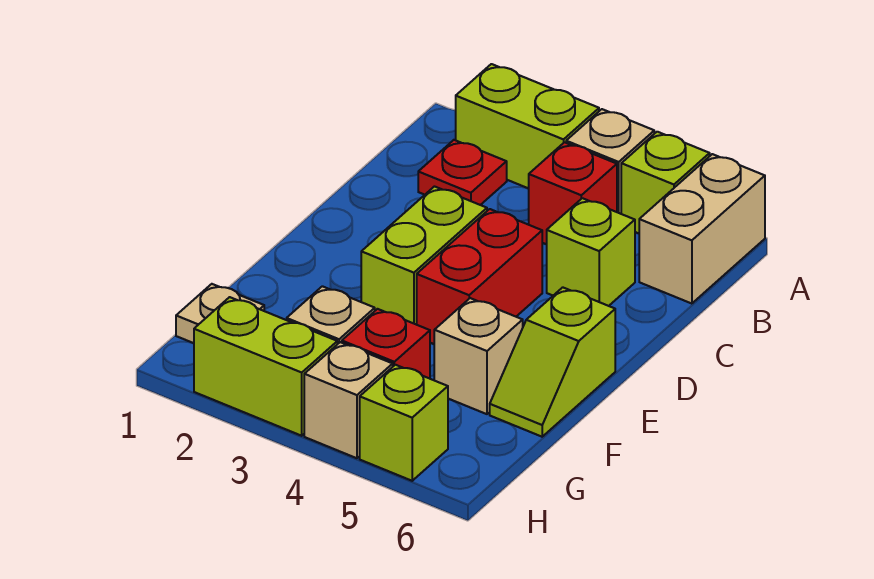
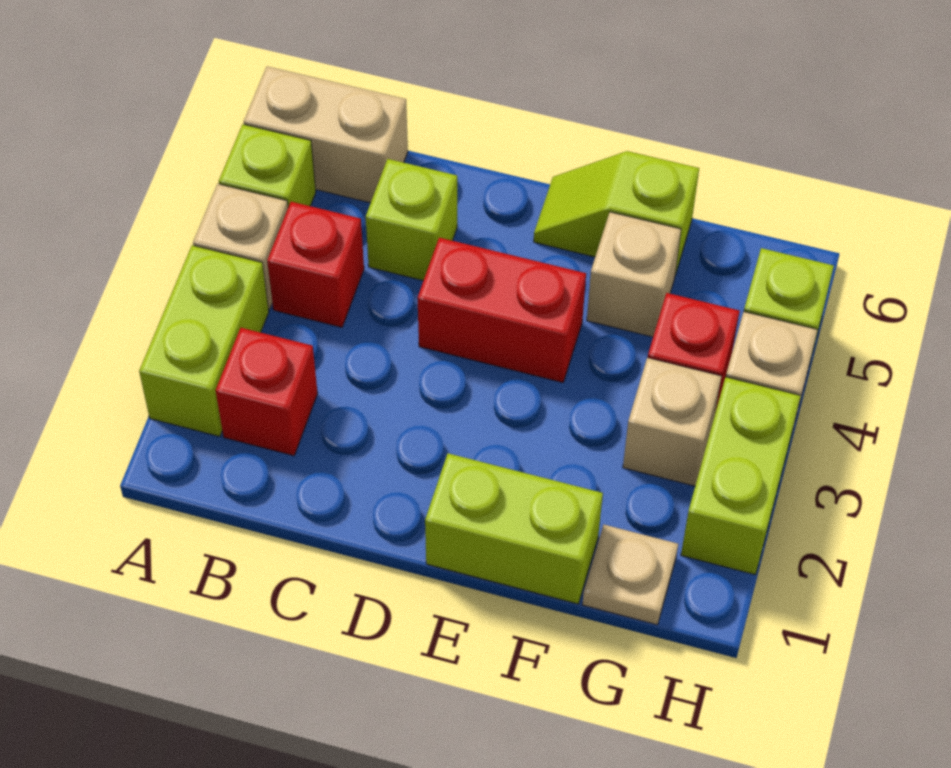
red plate B2 level 1 -> red brick B2 level 1
lime brick D3:E3 level 1 -> lime brick E1:F1 level 1
lime slope E6:F6 level 1 top E -> lime slope E6:F6 level 1 top F

